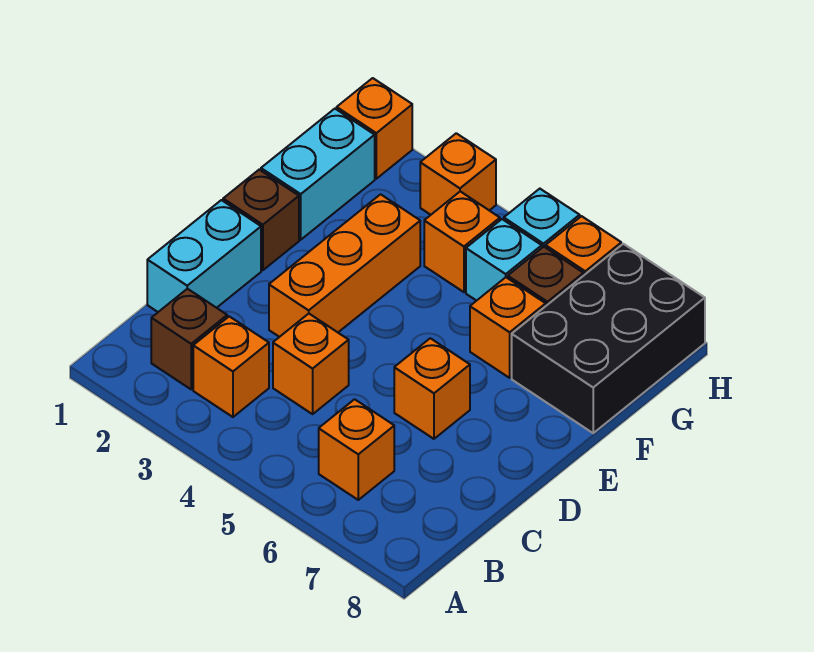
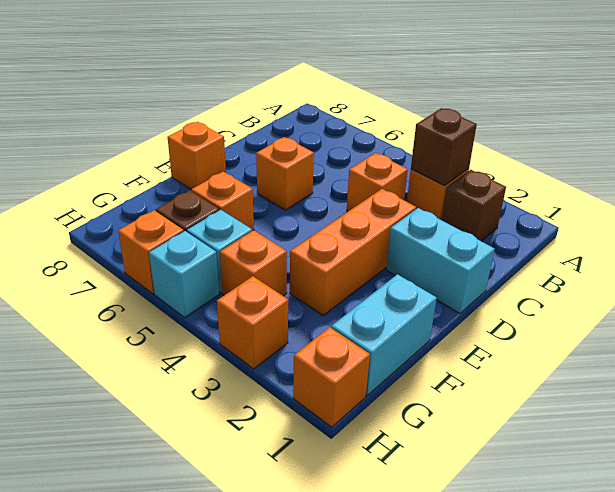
orange brick B6 level 1 -> orange brick E8 level 1
cyan brick C1:D1 level 1 -> cyan brick D1:D2 level 1
brown brick E1 level 1 -> brown brick B3 level 2
black brick F7:H8 level 1 -> none

